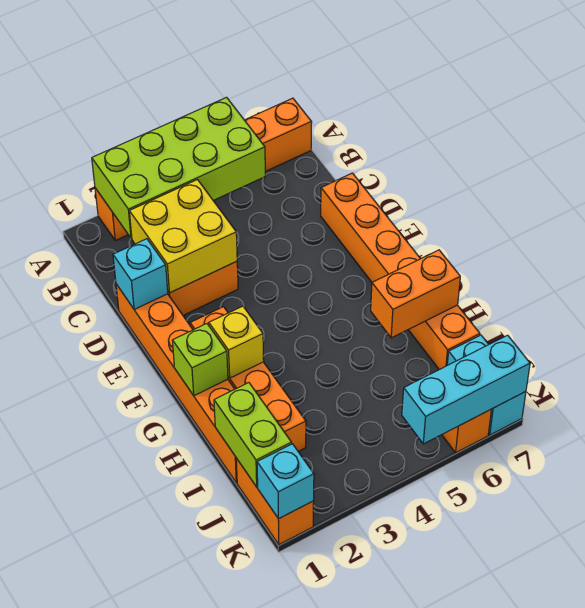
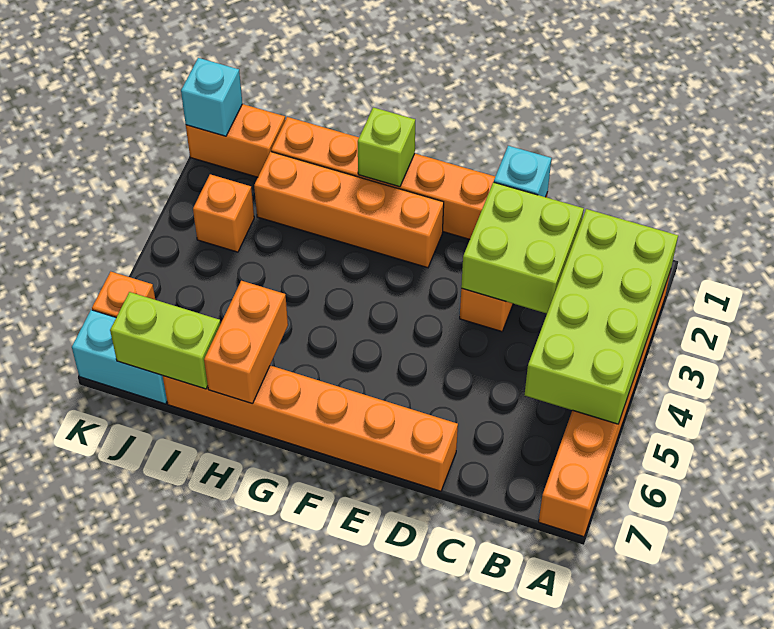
yellow brick C2:D3 level 2 -> lime brick C2:D3 level 2
yellow brick G2 level 2 -> none
lime brick I1:J1 level 2 -> lime brick I7:J7 level 2
none -> orange brick J3 level 1
cyan brick K5:K7 level 2 -> none

